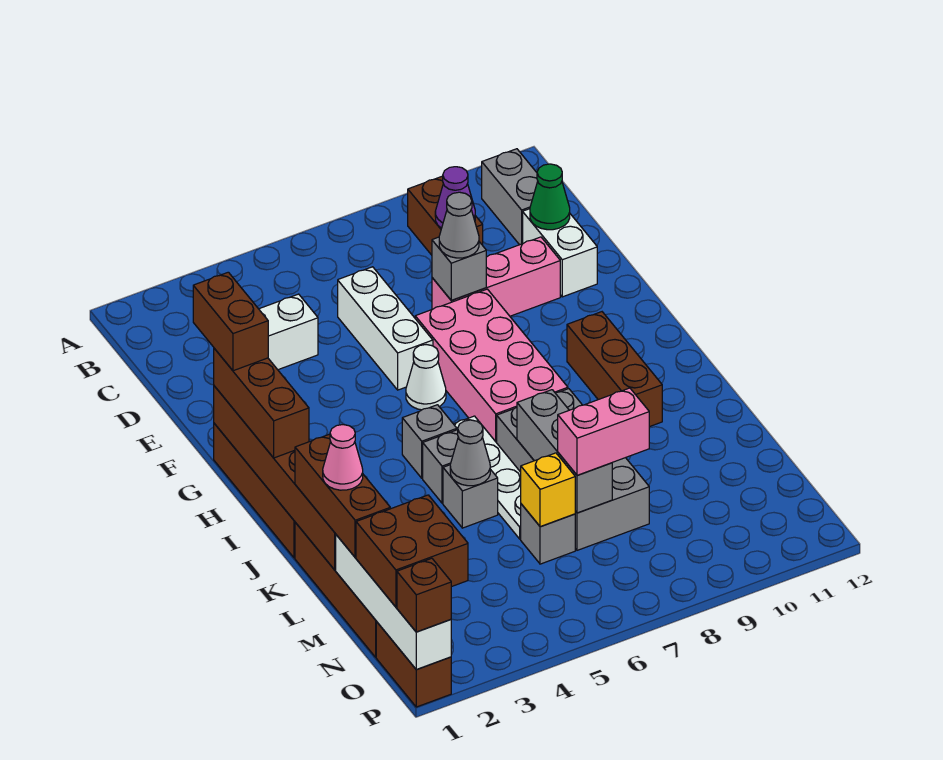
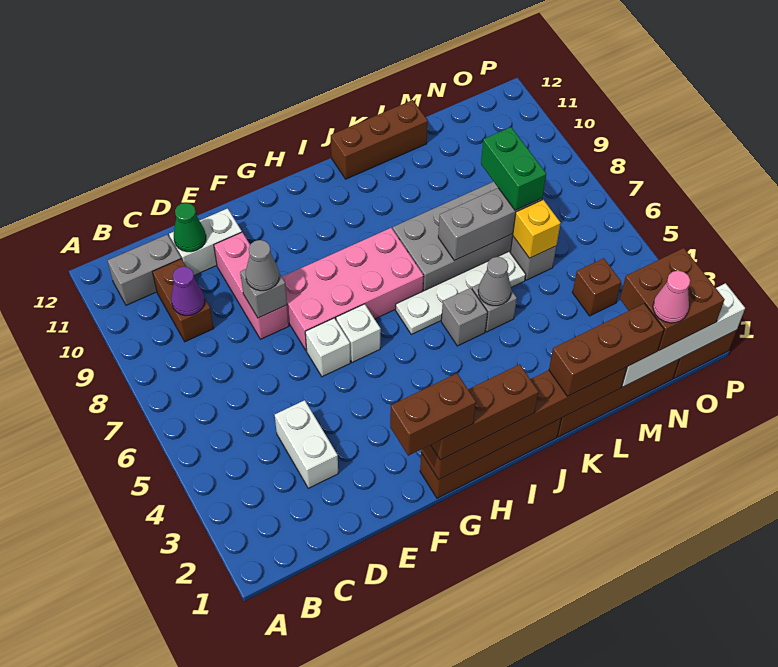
brown brick B9:C9 level 1 -> brown brick C9:C10 level 1
white brick D6:F6 level 1 -> white brick F6 level 1
white cone G6 level 1 -> white brick G6 level 1
brown brick H10:J10 level 1 -> brown brick J12:L12 level 1
grey brick I5 level 1 -> none
pink cone L1 level 4 -> pink cone N1 level 4
pink brick M7:M8 level 3 -> green brick M7:M8 level 3
brown brick P1 level 3 -> brown brick N4 level 1

